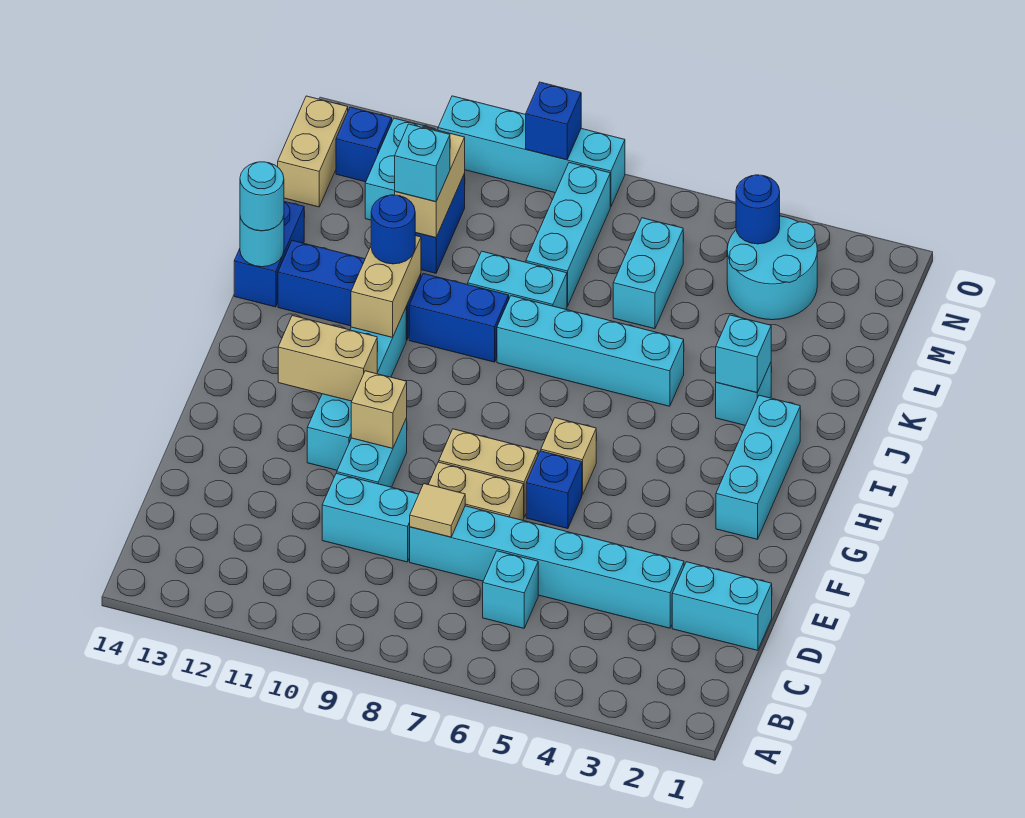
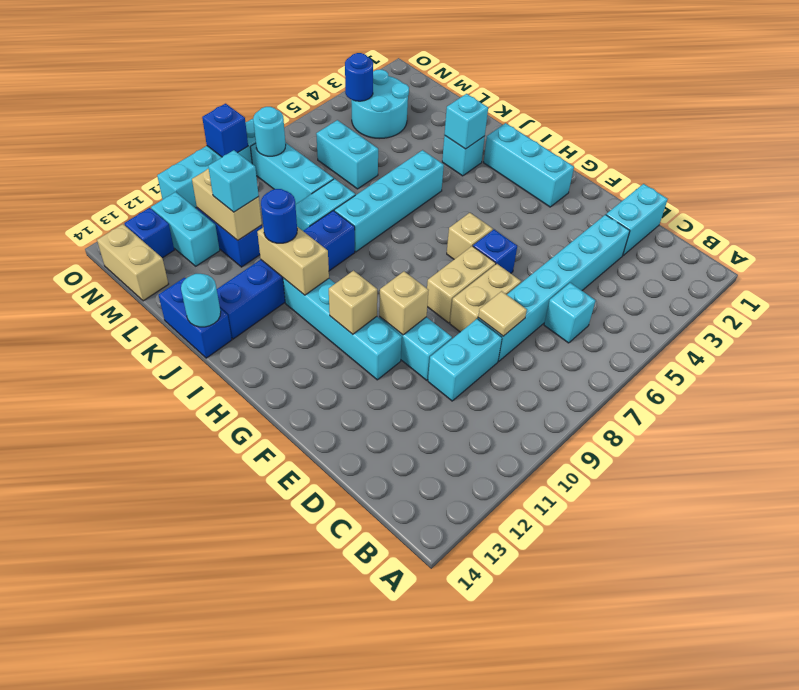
tan brick G11:G12 level 2 -> tan brick G11 level 2
cyan round brick J14 level 3 -> cyan round brick N8 level 2

